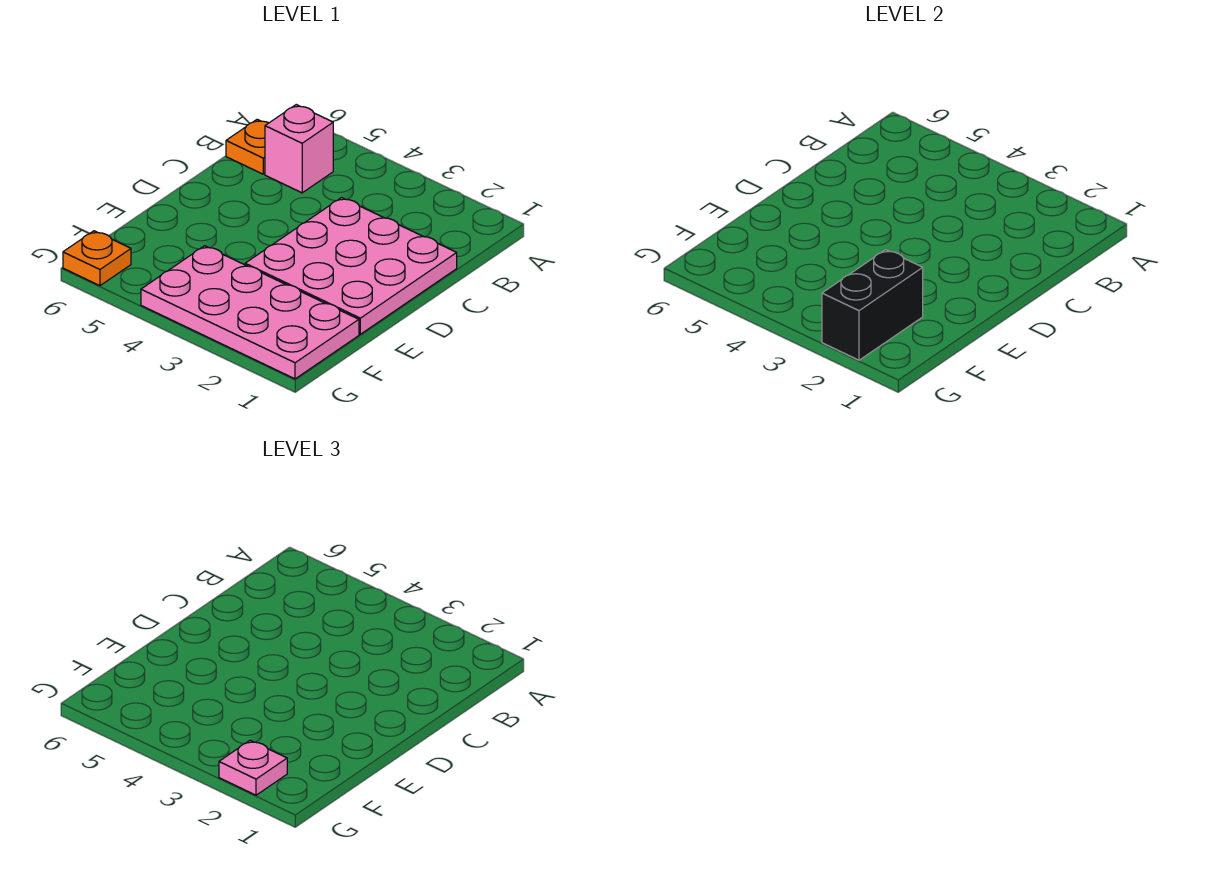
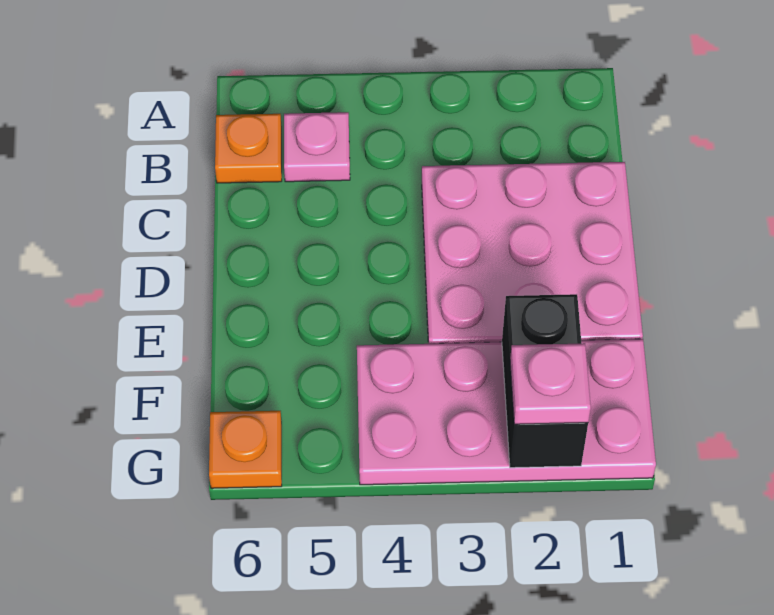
pink brick B5 level 1 -> pink plate B5 level 1

